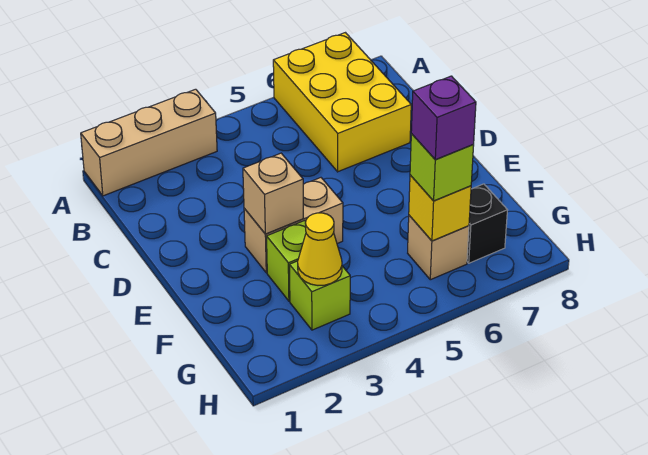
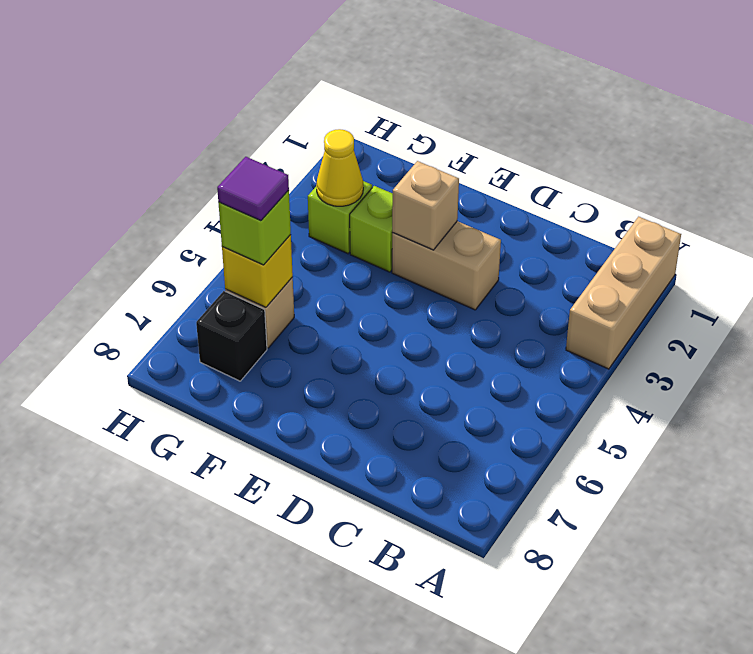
yellow brick A6:C7 level 1 -> none
tan brick E3:E4 level 1 -> tan brick D3:E3 level 1
purple brick G6 level 4 -> purple tile G6 level 4

